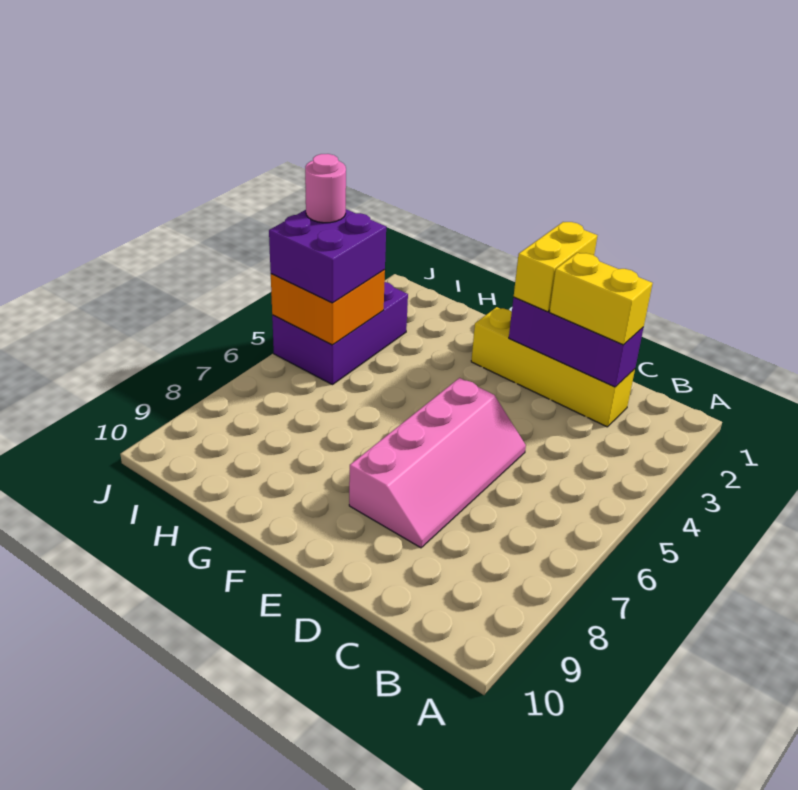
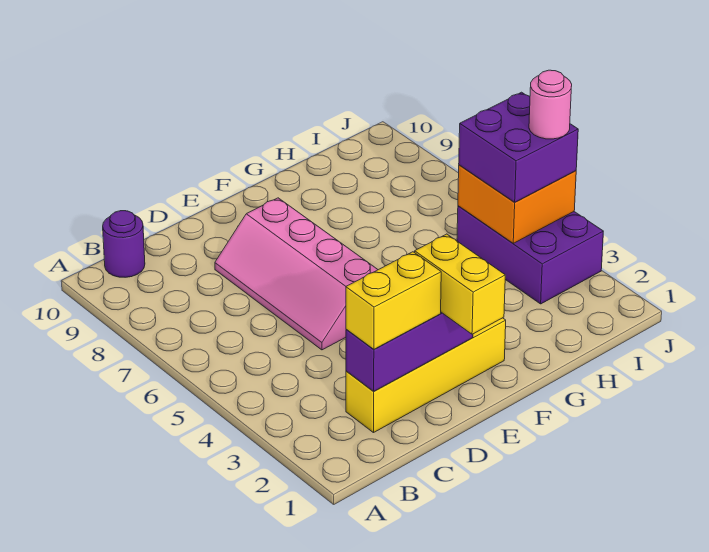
none -> purple round brick B10 level 1

